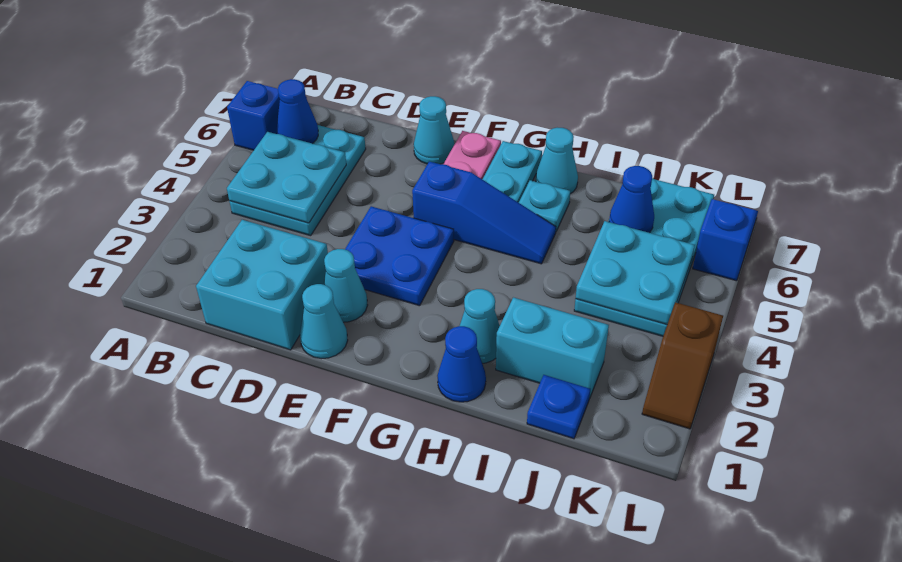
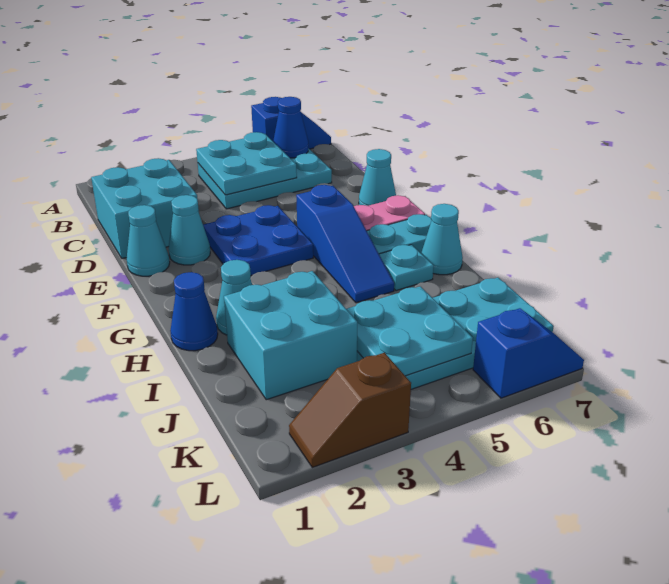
cyan brick I2:J2 level 1 -> cyan brick I2:J3 level 1
blue plate J1 level 1 -> none
blue cone J6 level 2 -> none

